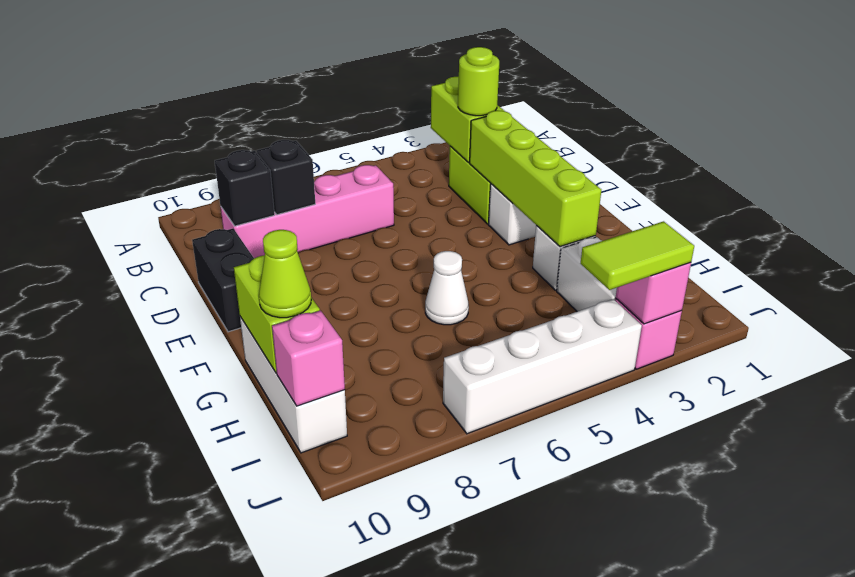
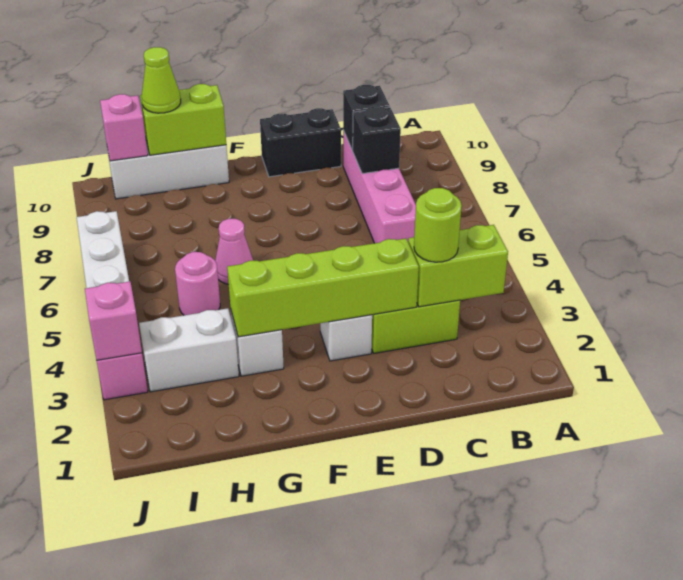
white cone G6 level 1 -> pink cone G6 level 1
none -> pink round brick H5 level 1
lime tile J3:J4 level 3 -> none

